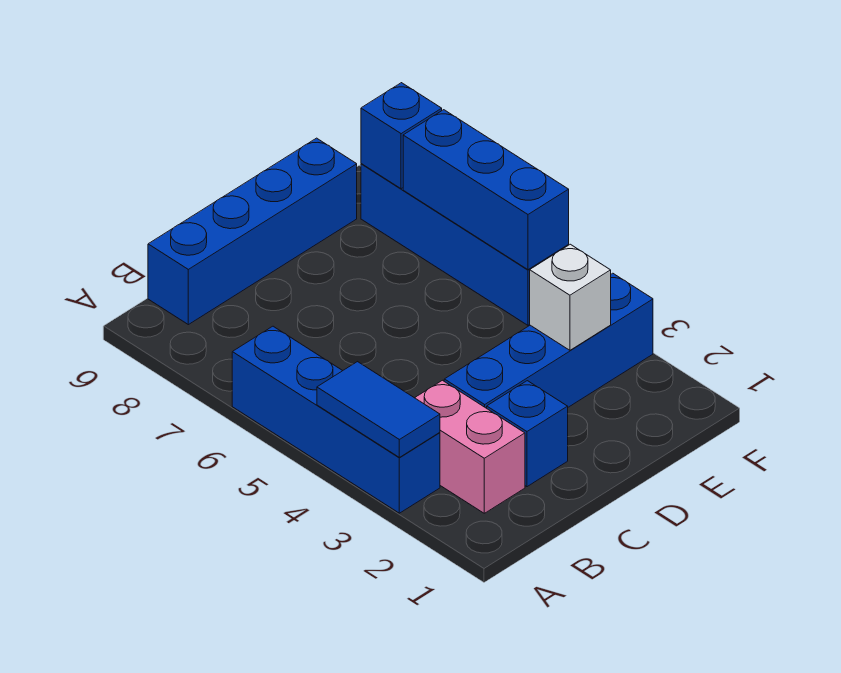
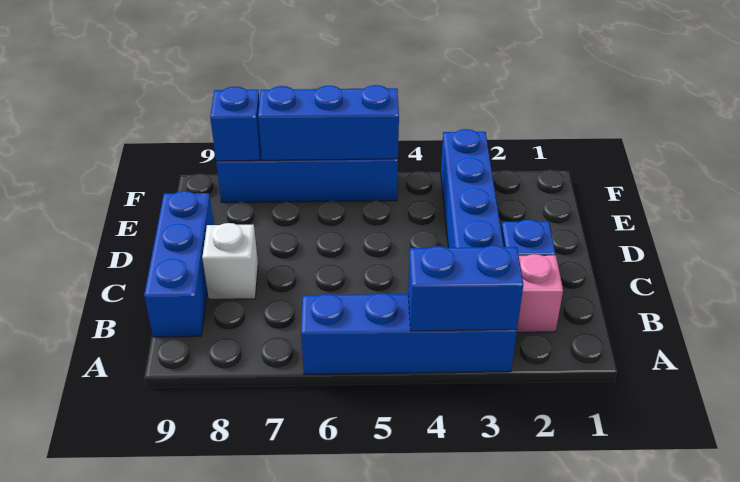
blue tile A3:A4 level 2 -> blue brick A3:A4 level 2
blue brick B9:E9 level 1 -> blue brick B9:D9 level 1
white brick E3 level 2 -> white brick C8 level 1

